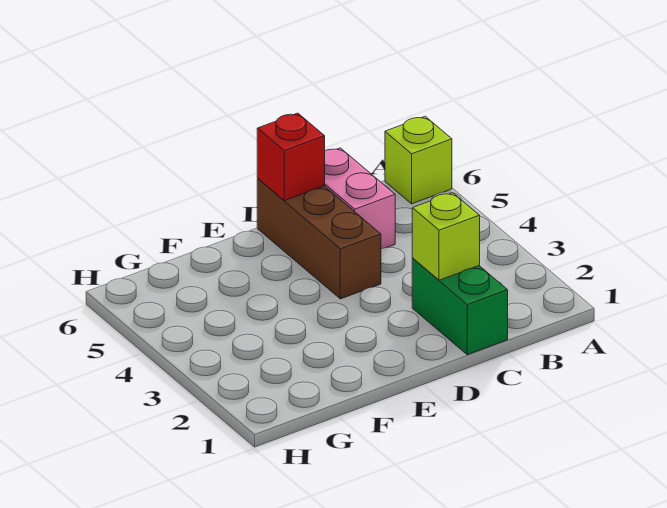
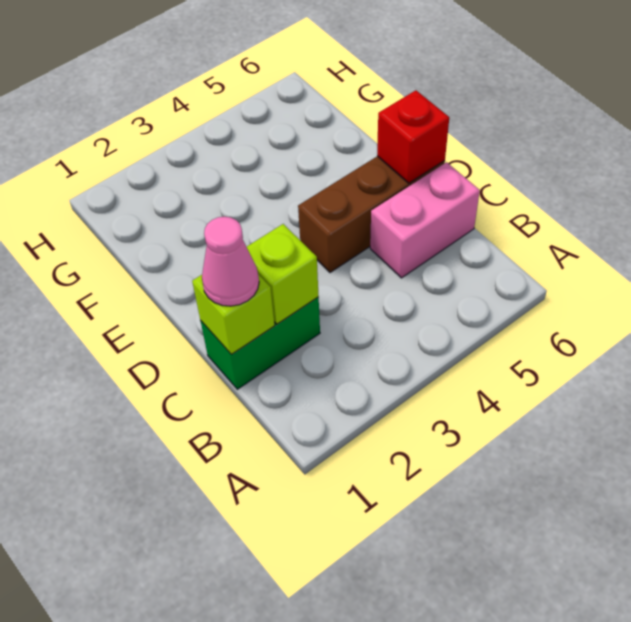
lime brick A6 level 1 -> lime brick C1 level 2
none -> pink cone C1 level 3

